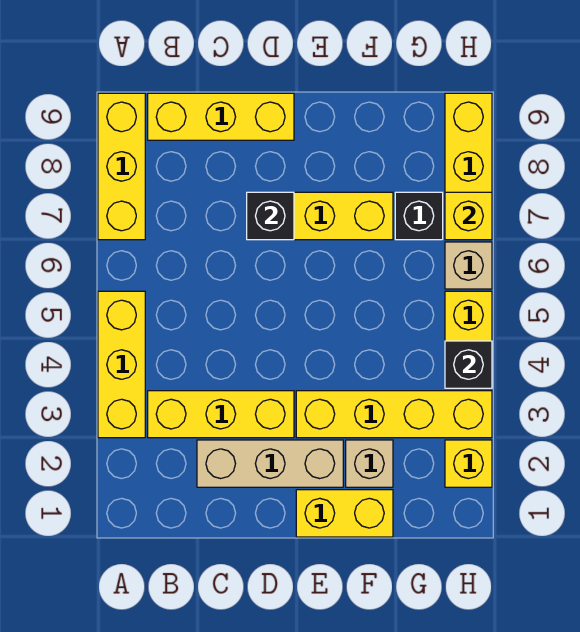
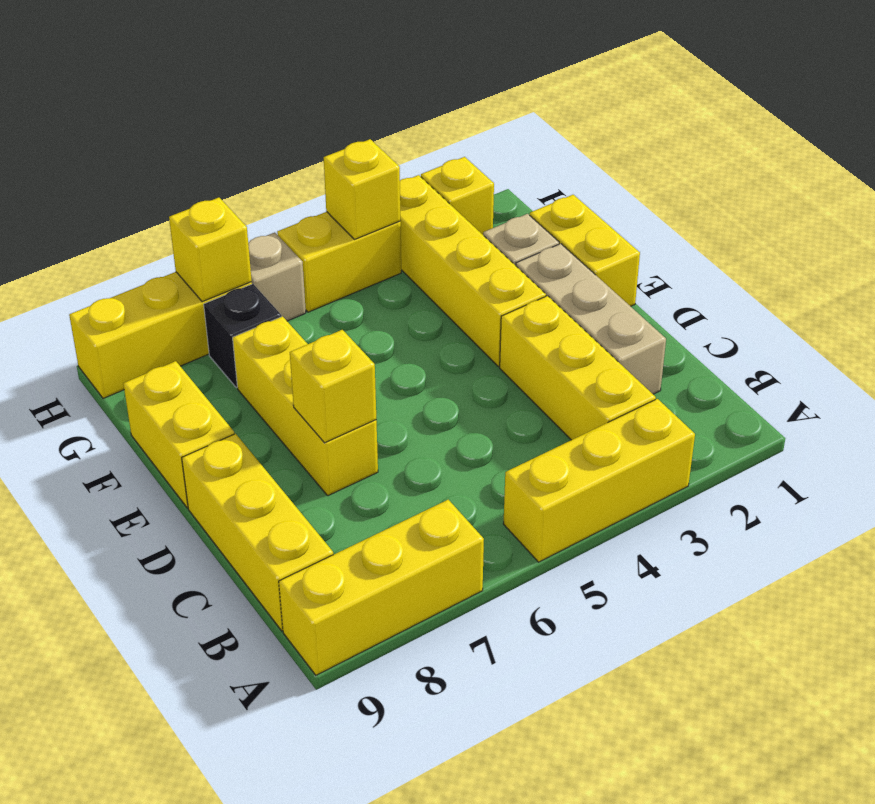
black brick D7 level 2 -> yellow brick D7 level 2
none -> yellow brick E9:F9 level 1
black brick H4 level 2 -> yellow brick H4 level 2

